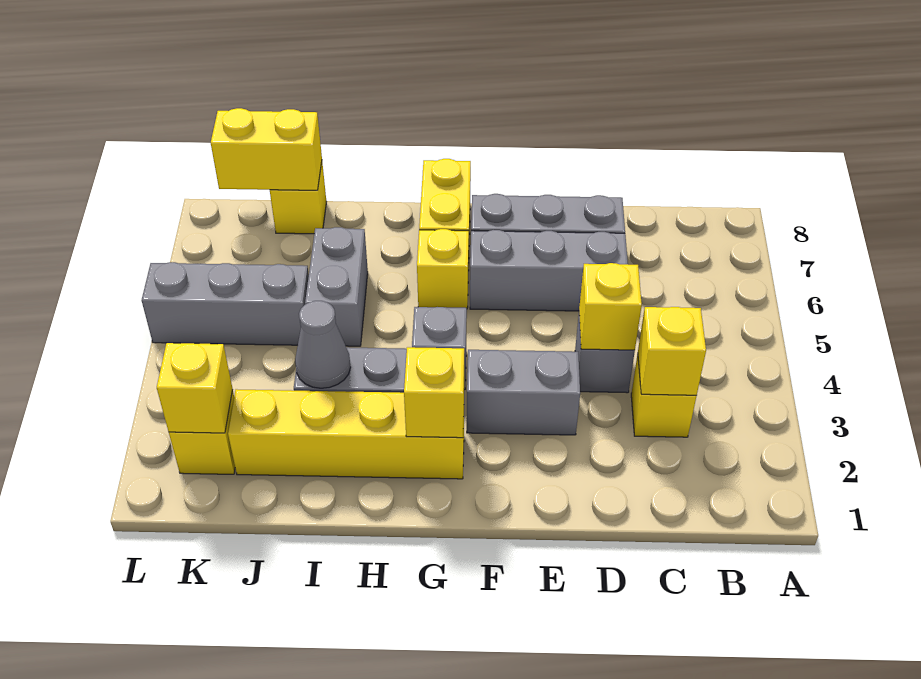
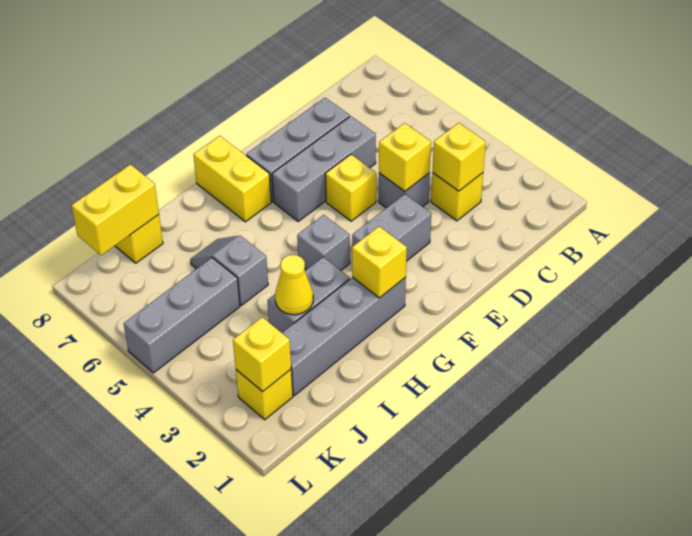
yellow brick G2:J2 level 1 -> grey brick G2:J2 level 1
yellow brick G6 level 1 -> yellow brick E5 level 1
grey cone I3 level 2 -> yellow cone I3 level 2
grey brick I5:I6 level 1 -> grey slope I5:I6 level 1 top 5

